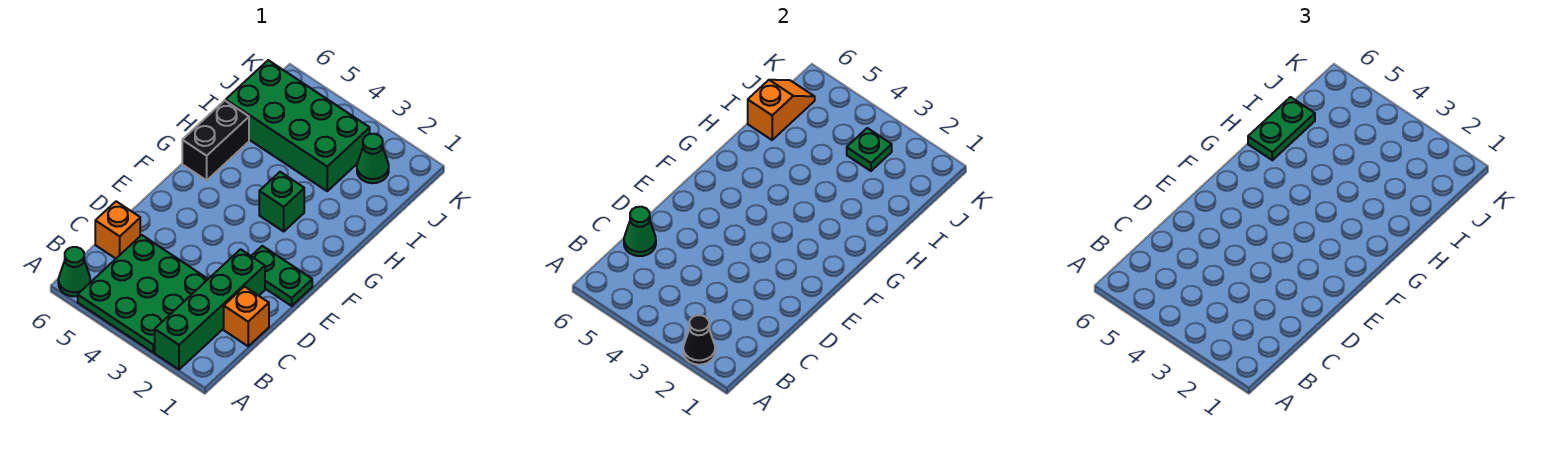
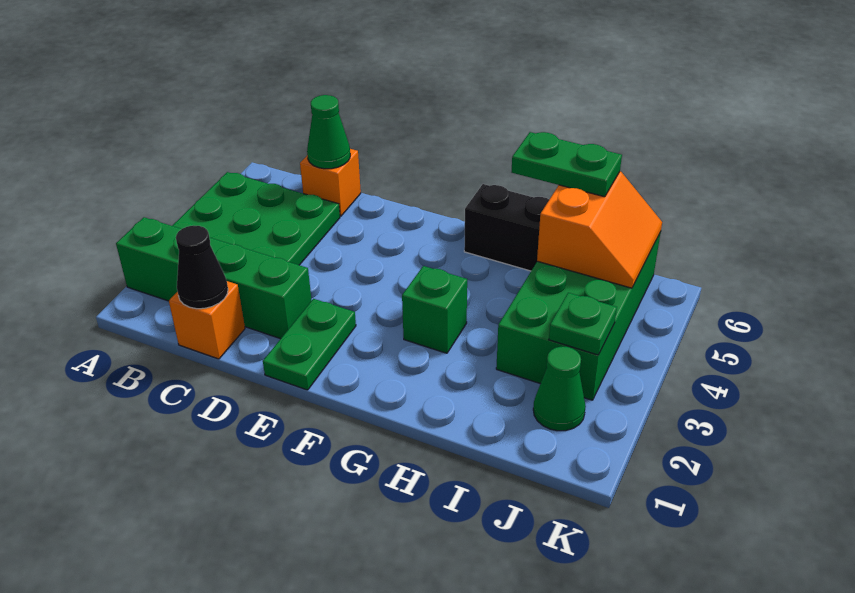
black cone A2 level 2 -> black cone C1 level 2
green cone A6 level 1 -> none
orange slope I6:J6 level 2 top I -> orange slope I5:J6 level 2 top I

